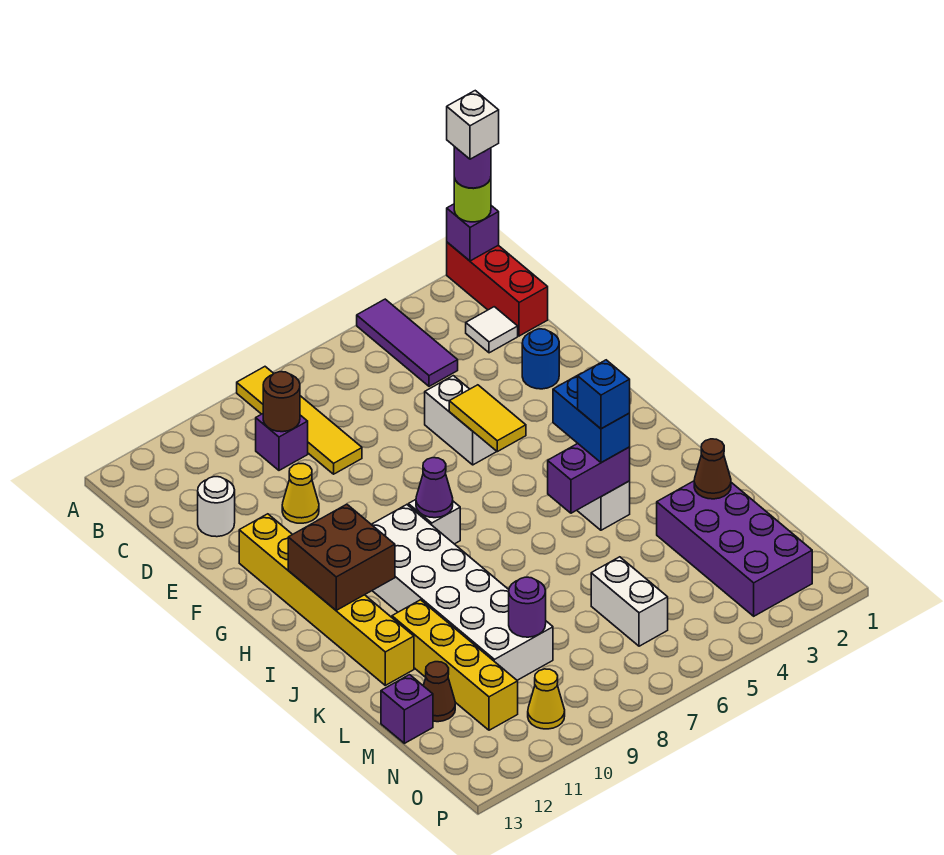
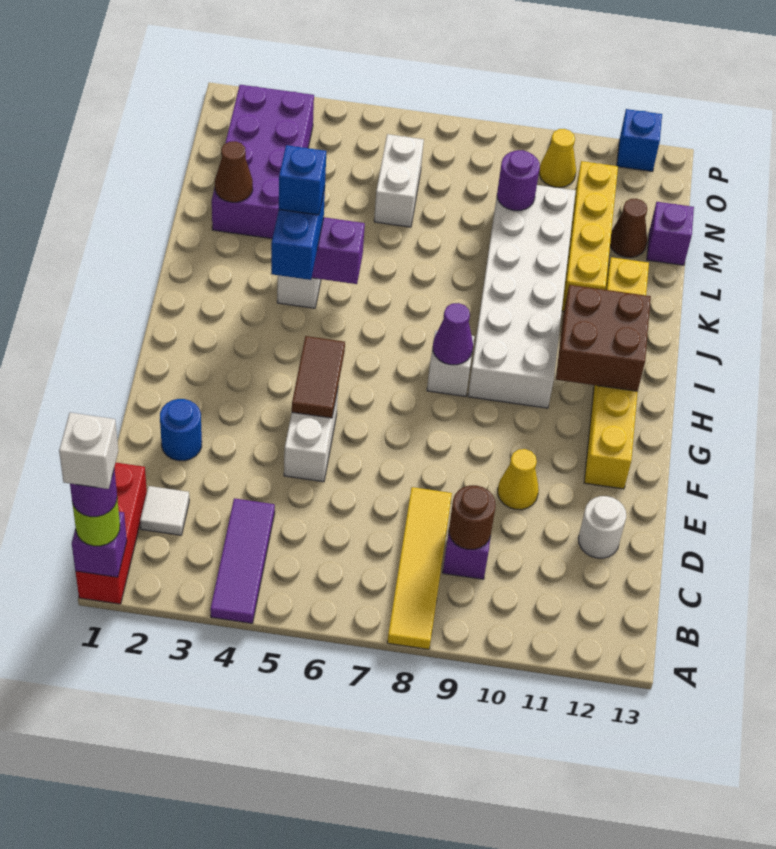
yellow tile F5:G5 level 2 -> brown tile F5:G5 level 2
none -> blue brick P12 level 1

